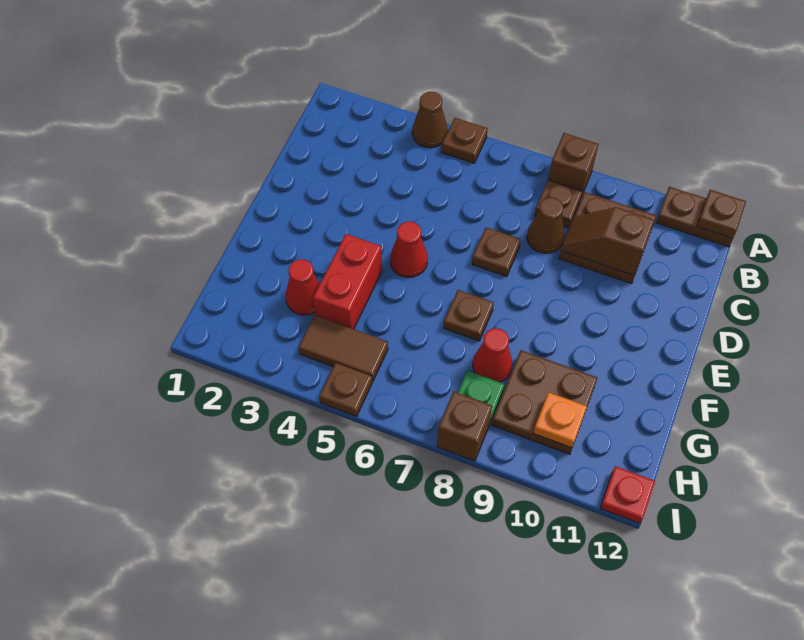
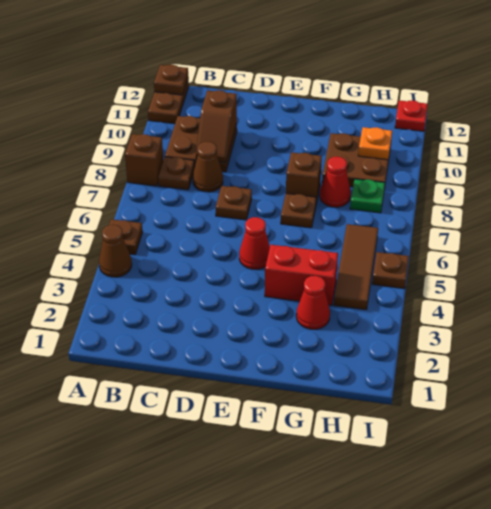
brown tile H4:H5 level 1 -> brown tile H4:H6 level 1
brown brick I8 level 1 -> brown brick F8 level 1

